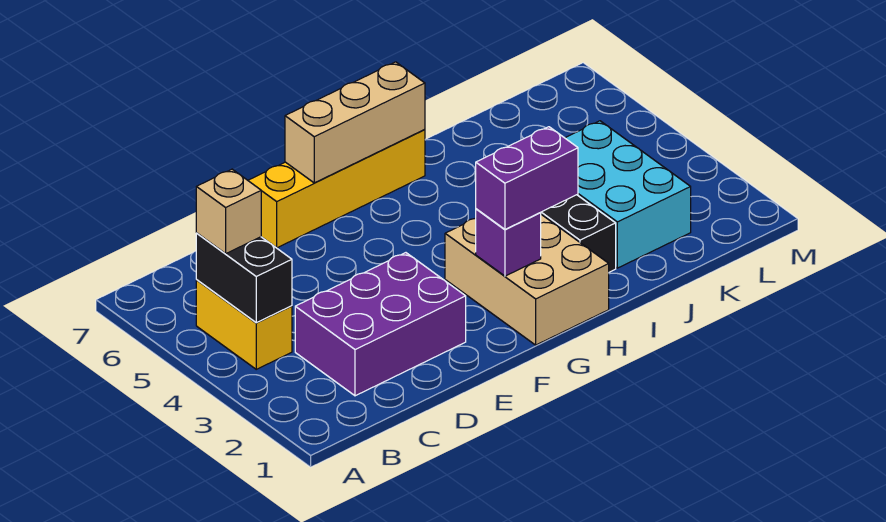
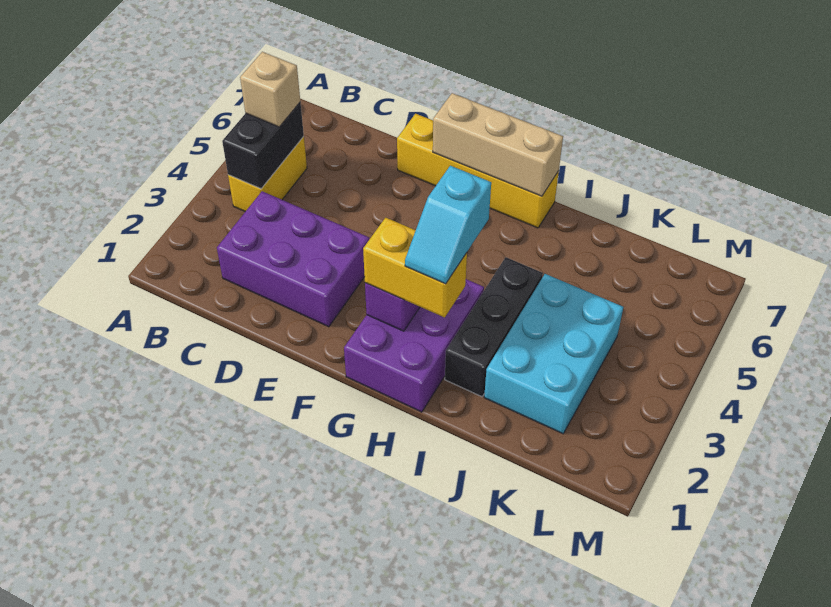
tan brick G1:H3 level 1 -> purple brick G1:H3 level 1
purple brick G2:H2 level 3 -> yellow brick G2:H2 level 3
none -> cyan slope H2:H3 level 4 top 3

